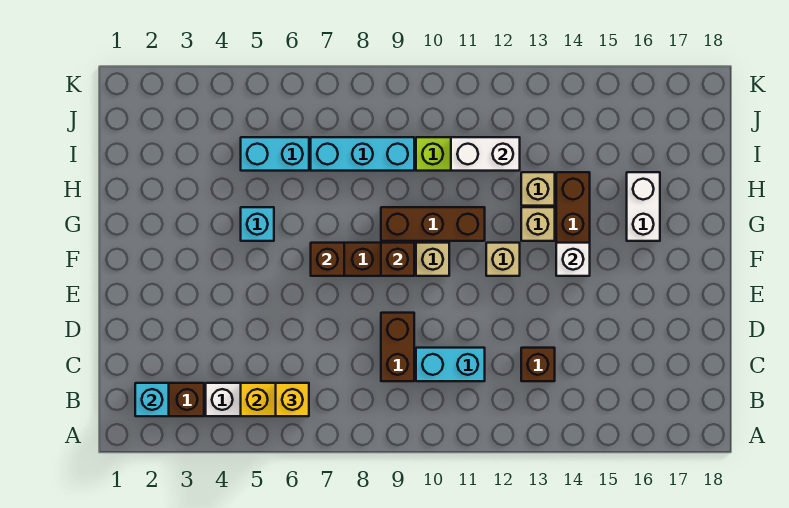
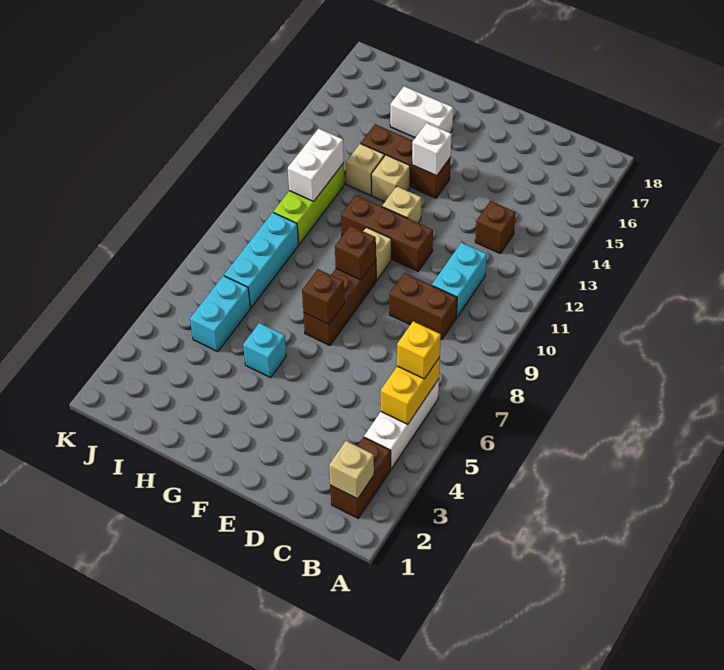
cyan brick B2 level 2 -> tan brick B2 level 2
brown brick G9:G11 level 1 -> brown brick E11:G11 level 1

